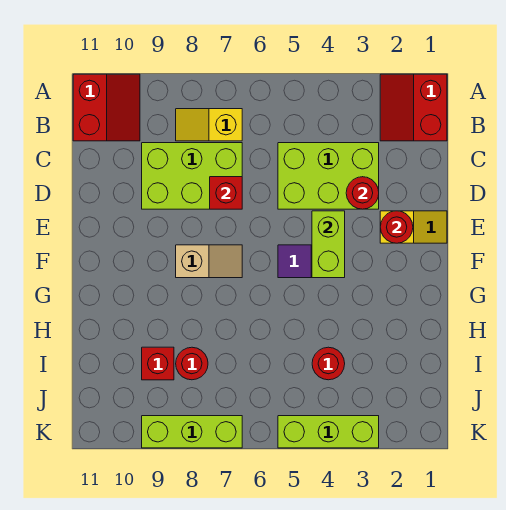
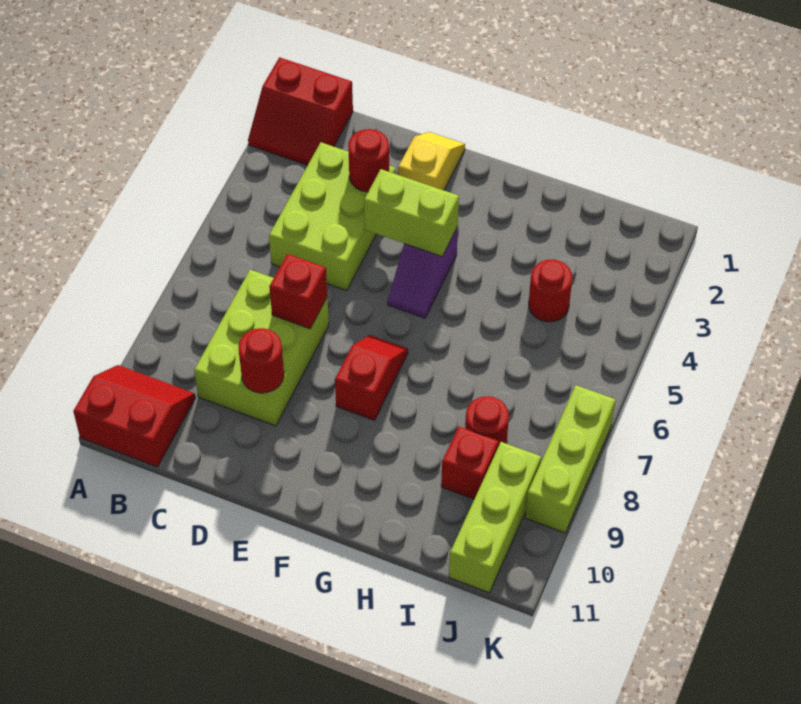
yellow slope B7:B8 level 1 top 7 -> none
red round brick E2 level 2 -> red round brick D9 level 2
tan slope F7:F8 level 1 top 8 -> red slope F7:F8 level 1 top 8
lime brick K3:K5 level 1 -> lime brick J9:J11 level 1

